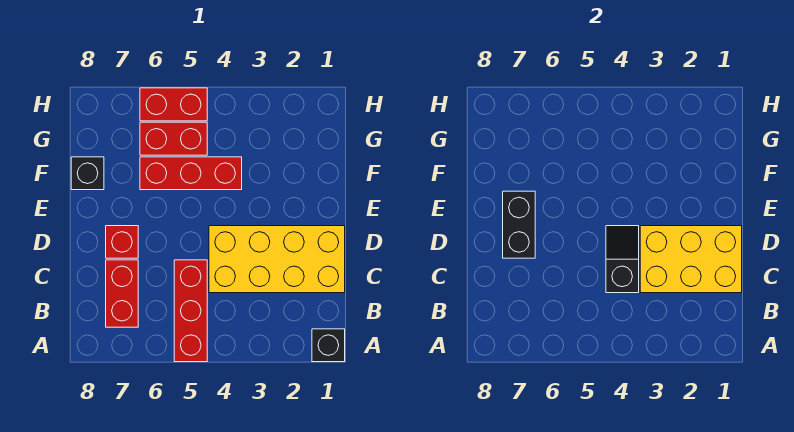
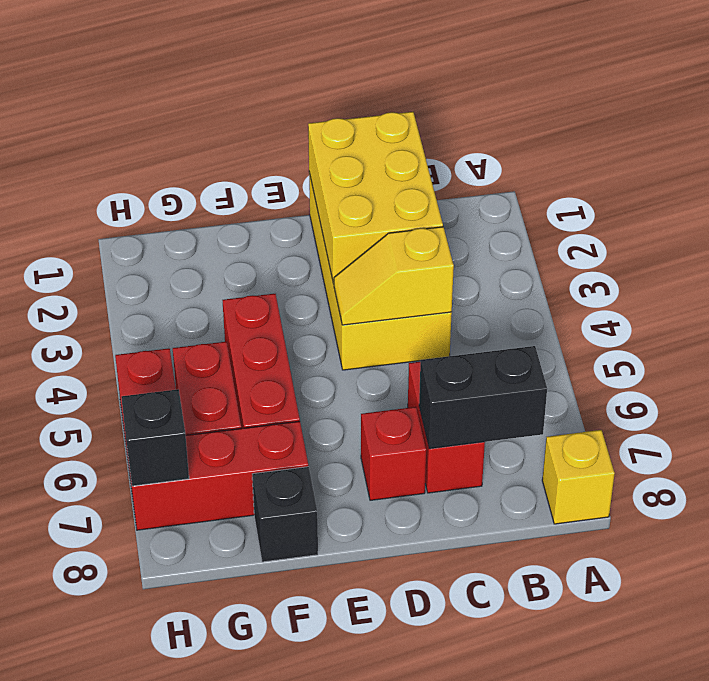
black brick A1 level 1 -> black brick H7 level 2
red brick A5:C5 level 1 -> red brick F7:H7 level 1
none -> yellow brick A8 level 1
red brick B7:C7 level 1 -> red brick C6:C7 level 1
black slope C4:D4 level 2 top C -> yellow slope C4:D4 level 2 top C
black brick D7:E7 level 2 -> black brick B7:C7 level 2

